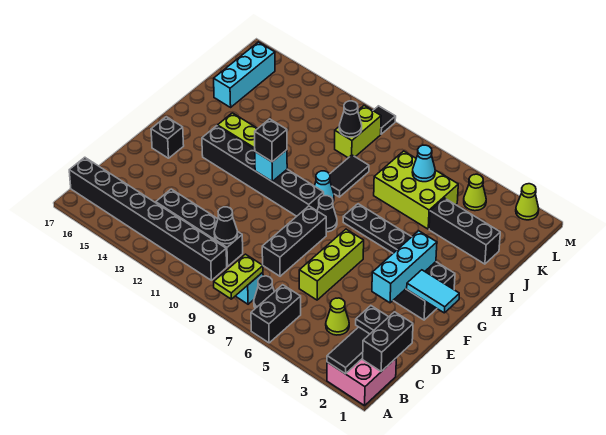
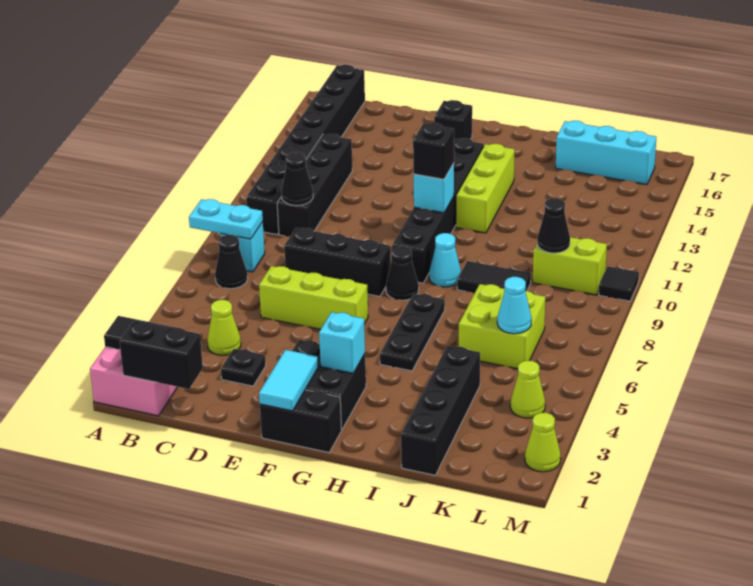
black brick A6:B6 level 1 -> black brick F1:G1 level 1
lime plate A8:B8 level 2 -> cyan plate A8:B8 level 2
cyan brick E3:G3 level 2 -> cyan brick G3 level 2
black brick J2:J4 level 1 -> black brick J1:J4 level 1
lime brick J5:K7 level 1 -> lime brick J6:K7 level 1

